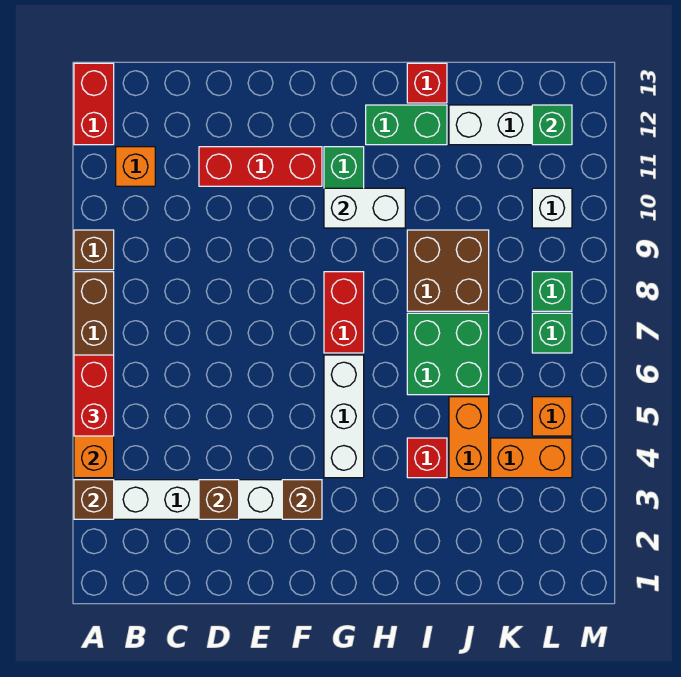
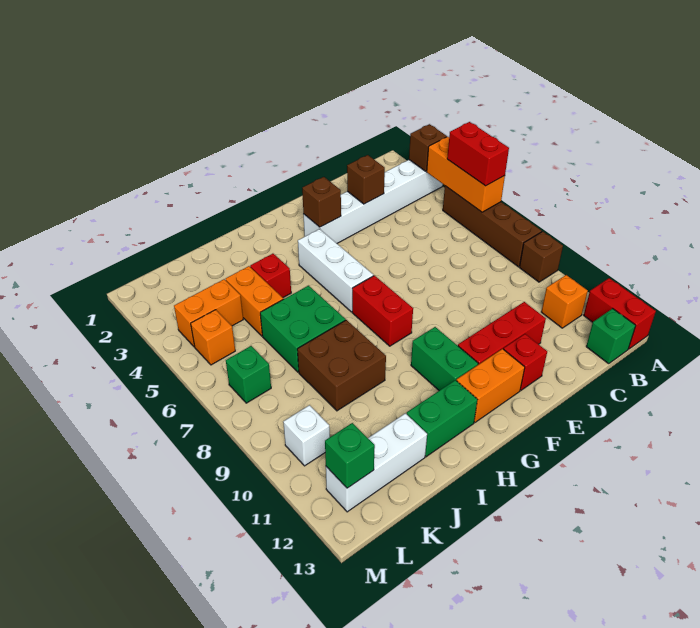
none -> orange brick F12:G12 level 1
white brick G10:H10 level 2 -> none
red brick I13 level 1 -> red brick E12 level 1
green brick L8 level 1 -> green brick B13 level 1

